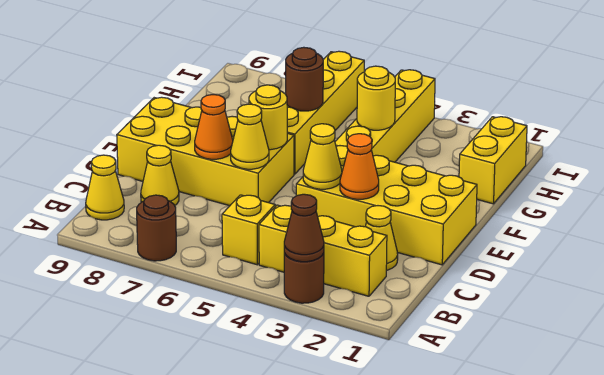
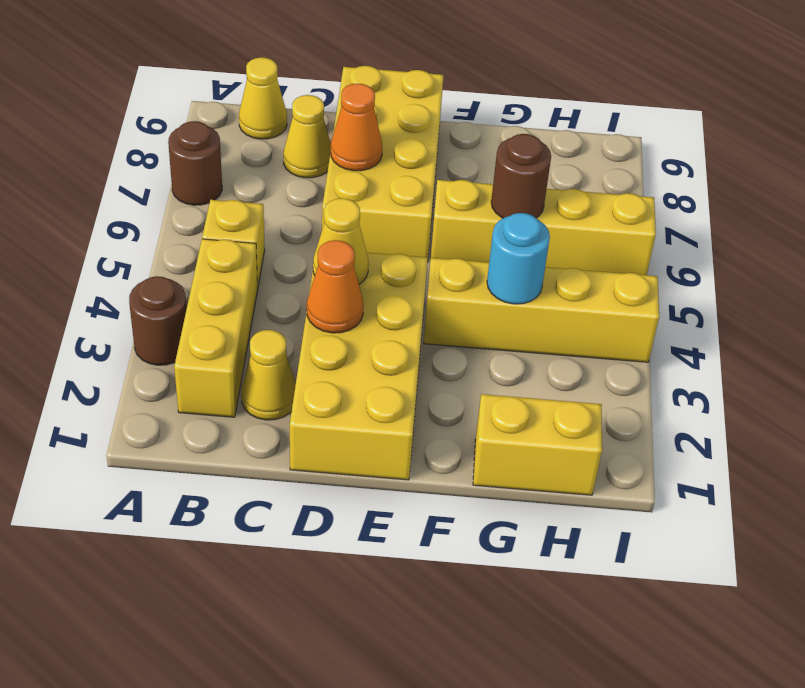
brown cone A3 level 2 -> none
yellow cone D6 level 2 -> none
yellow round brick E6 level 2 -> none
yellow round brick G4 level 2 -> cyan round brick G4 level 2

